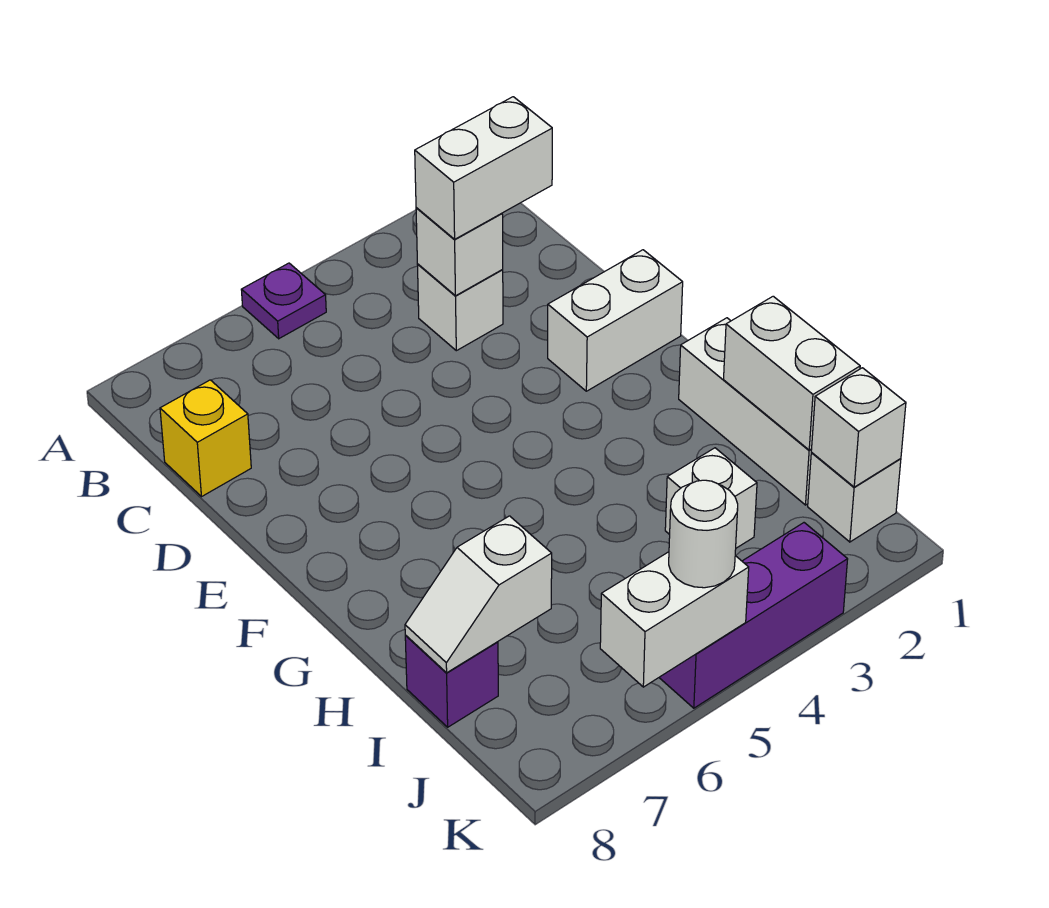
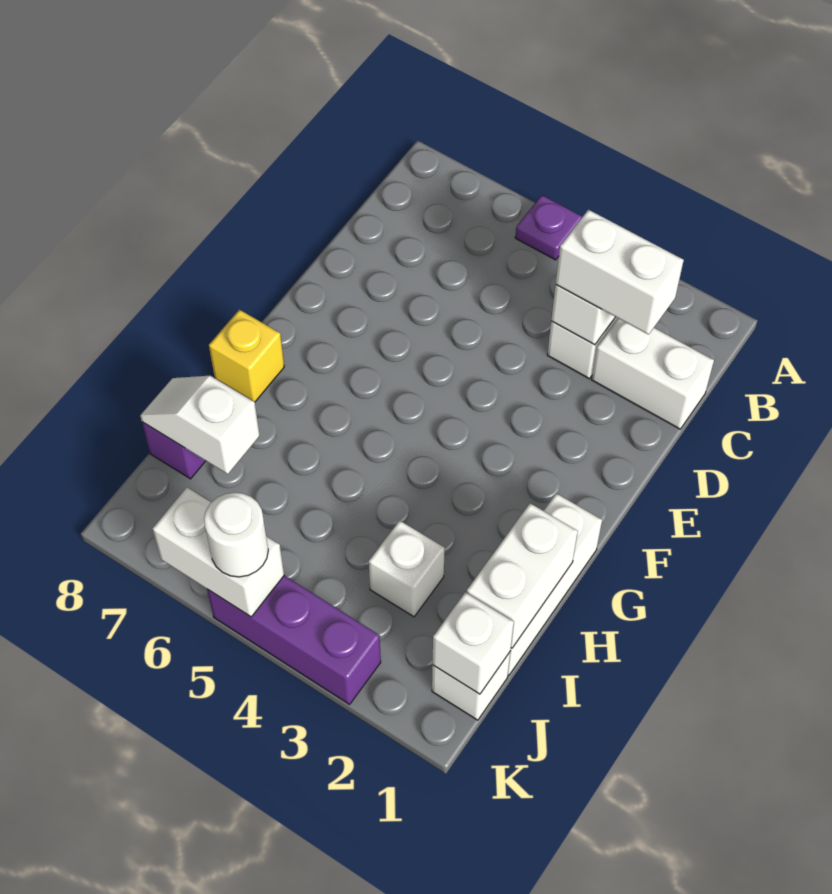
yellow brick C8 level 1 -> yellow brick G8 level 1
white brick E1:E2 level 1 -> white brick C1:C2 level 1

